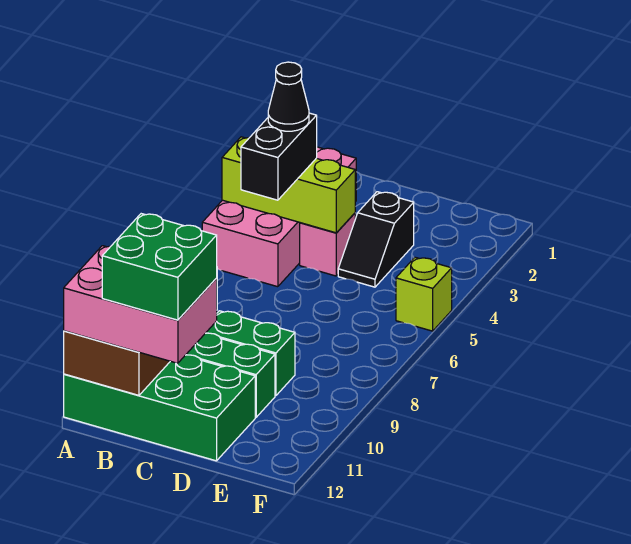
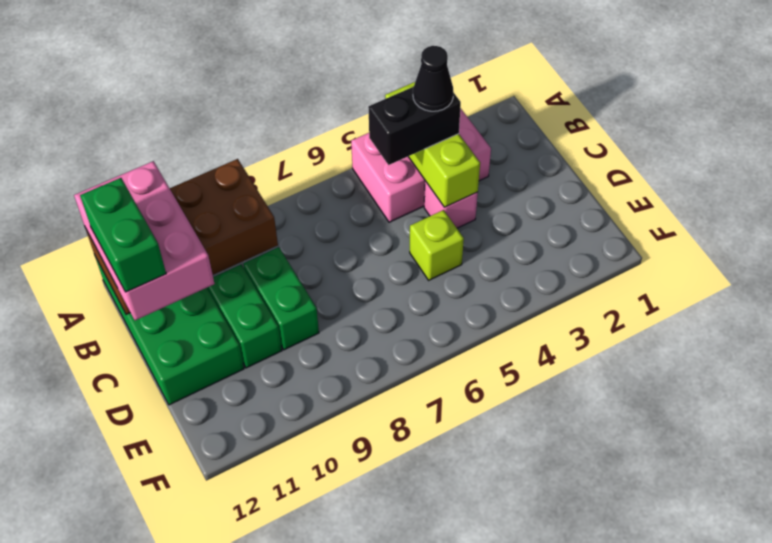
pink brick A2:B5 level 1 -> pink brick A3:B5 level 1
green brick B11:C12 level 4 -> green brick B12:C12 level 4
black slope D3:D4 level 1 top 3 -> none
lime brick F5 level 1 -> lime brick D5 level 1

